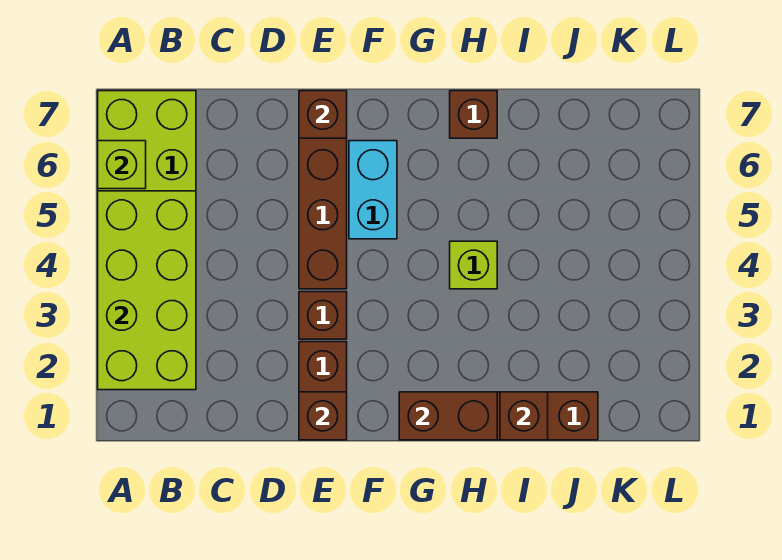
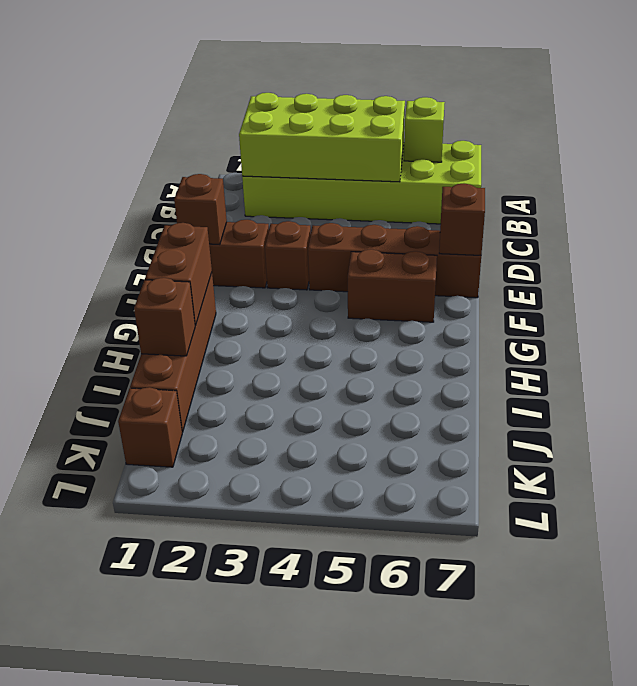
cyan brick F5:F6 level 1 -> brown brick F5:F6 level 1
lime brick H4 level 1 -> none
brown brick H7 level 1 -> brown brick K1 level 1

